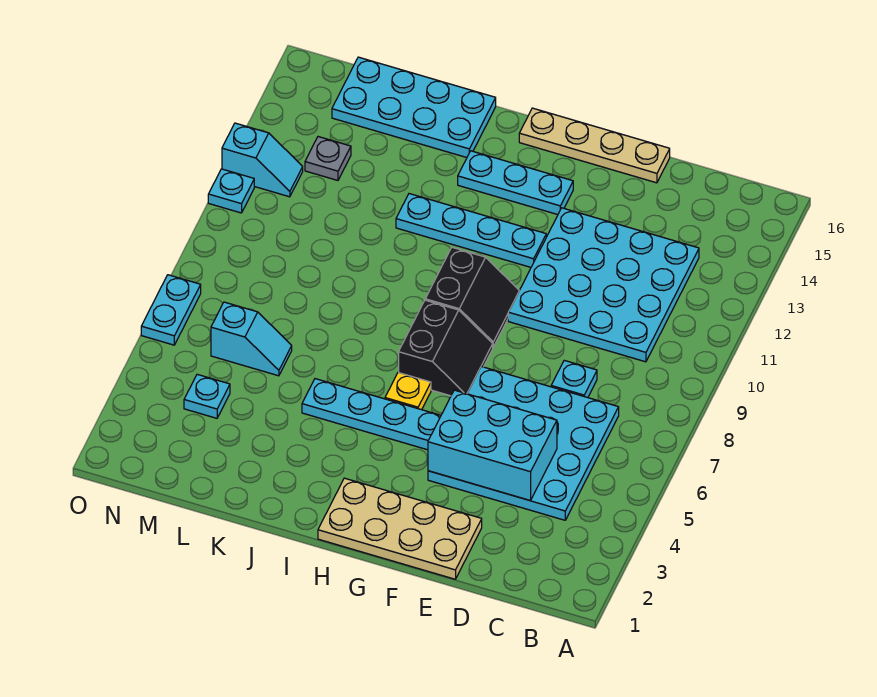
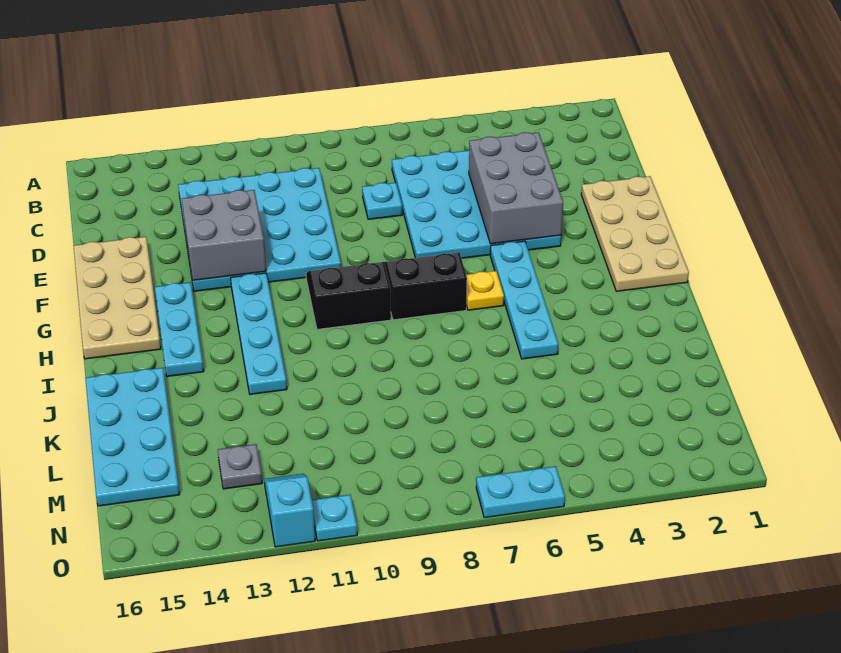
cyan brick D4:F5 level 2 -> grey brick D4:F5 level 2
none -> grey brick E12:F13 level 2
tan plate E16:H16 level 1 -> tan plate E15:H16 level 1
cyan slope L6:M6 level 1 top M -> none
cyan plate M4 level 1 -> none

